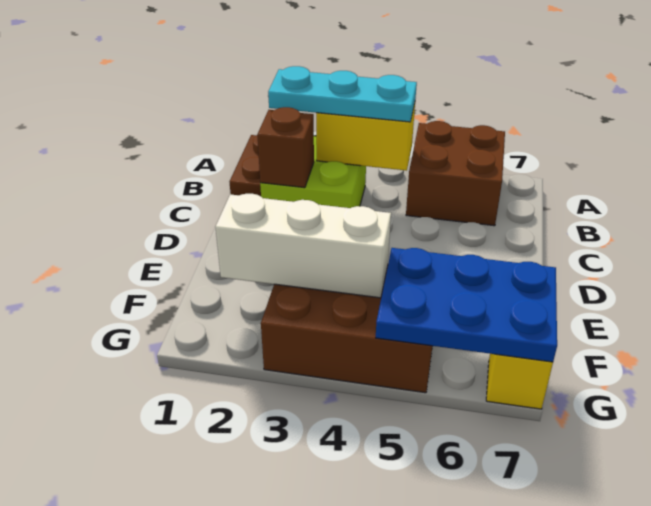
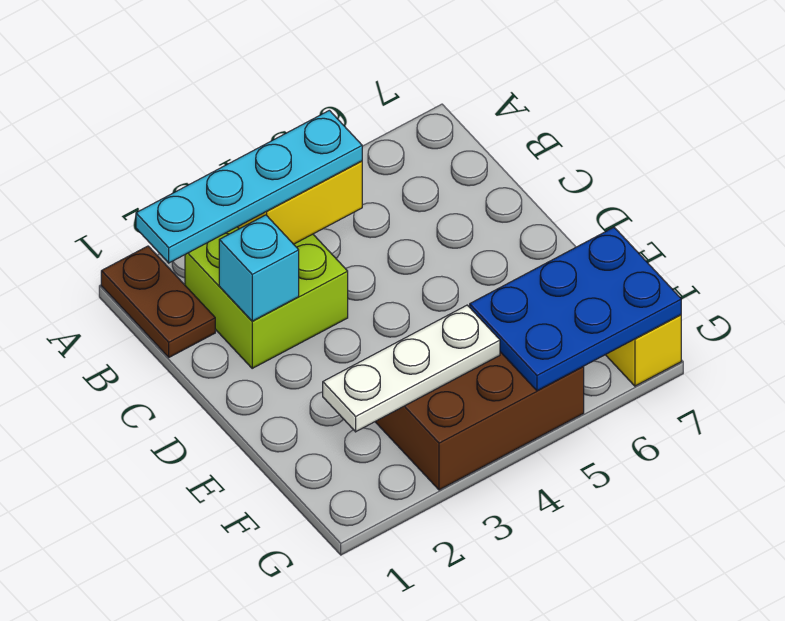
brown brick A5:B6 level 1 -> none
cyan plate B2:B4 level 3 -> cyan plate B1:B4 level 3
brown brick C2 level 2 -> cyan brick C2 level 2
white brick F2:F4 level 2 -> white plate F2:F4 level 2

